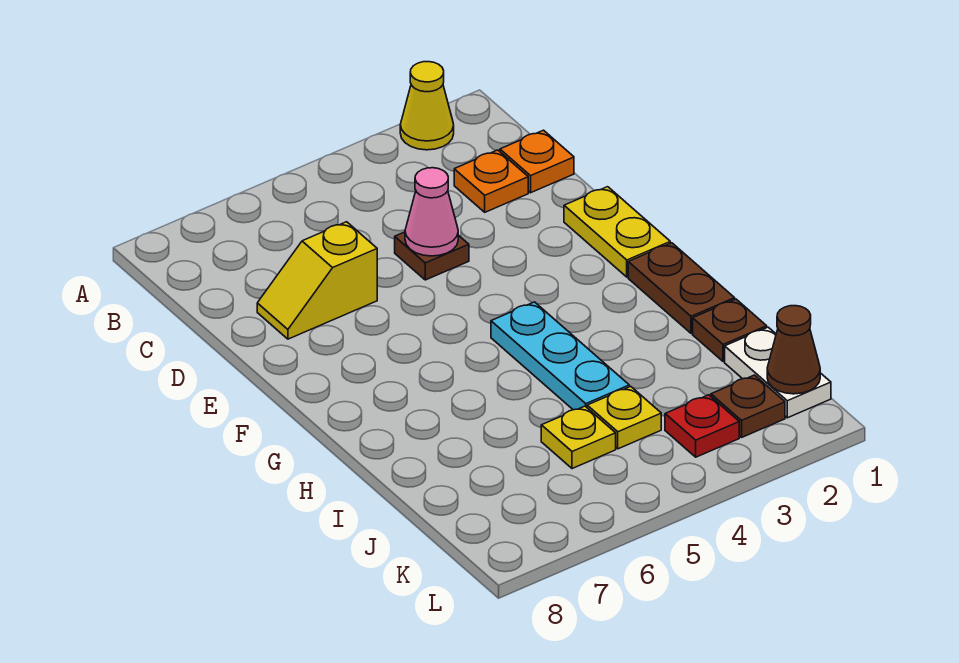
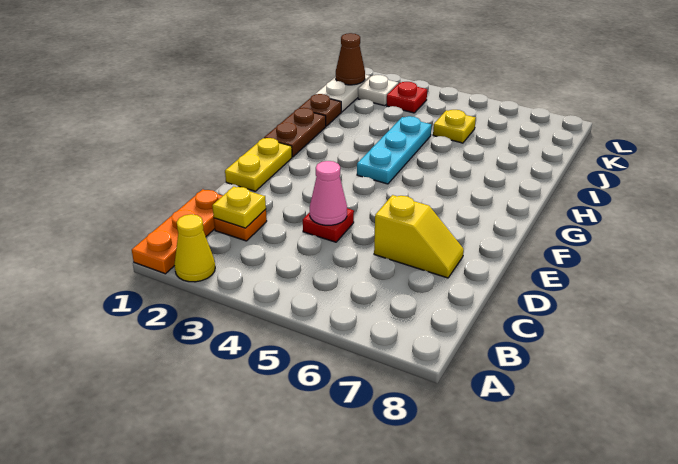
orange plate C1 level 1 -> orange plate A1:C1 level 1
brown plate D4 level 1 -> red plate D4 level 1
yellow plate J4 level 1 -> yellow plate C2 level 2
brown plate K2 level 1 -> white plate K2 level 1

